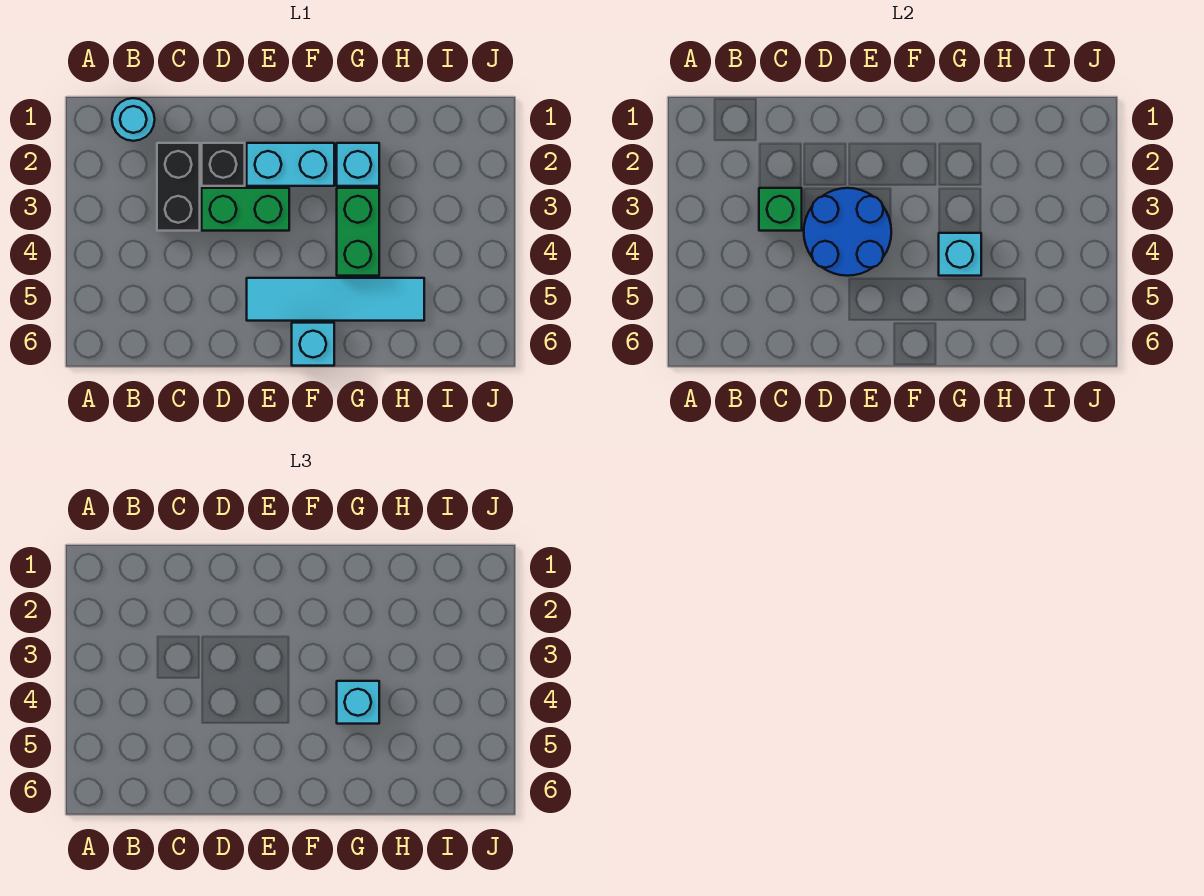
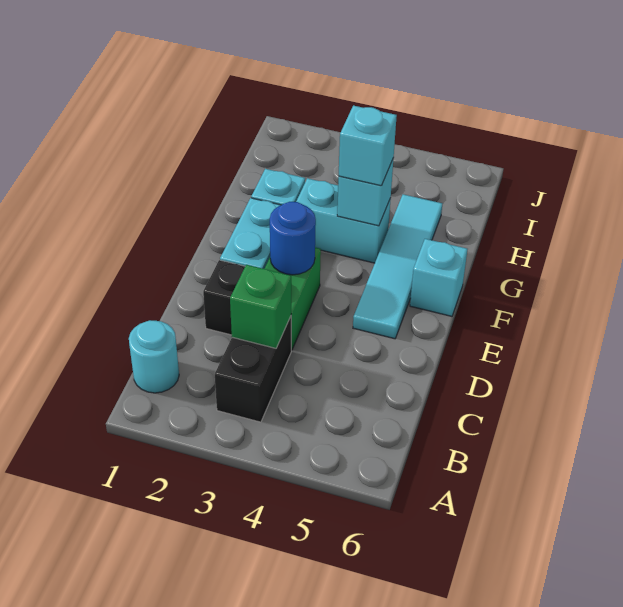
black brick C2:C3 level 1 -> black brick B3:C3 level 1
blue round brick D3:E4 level 2 -> blue round brick E3 level 2
green brick G3:G4 level 1 -> cyan brick G3:G4 level 1

